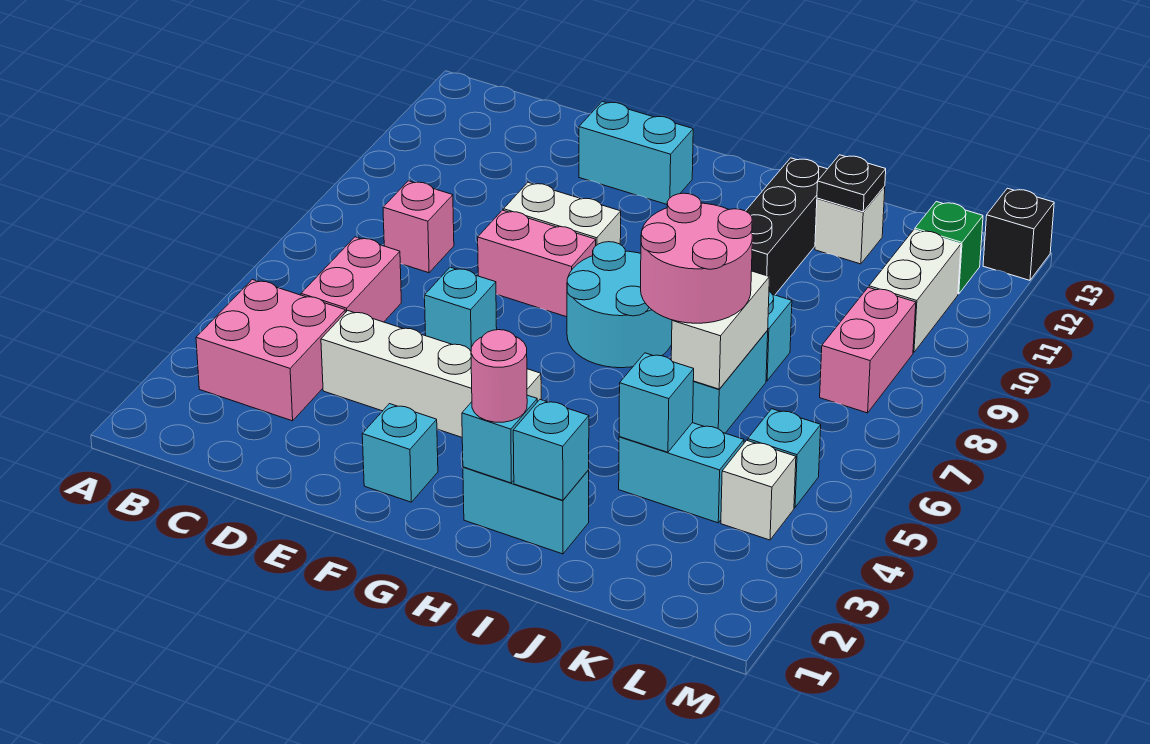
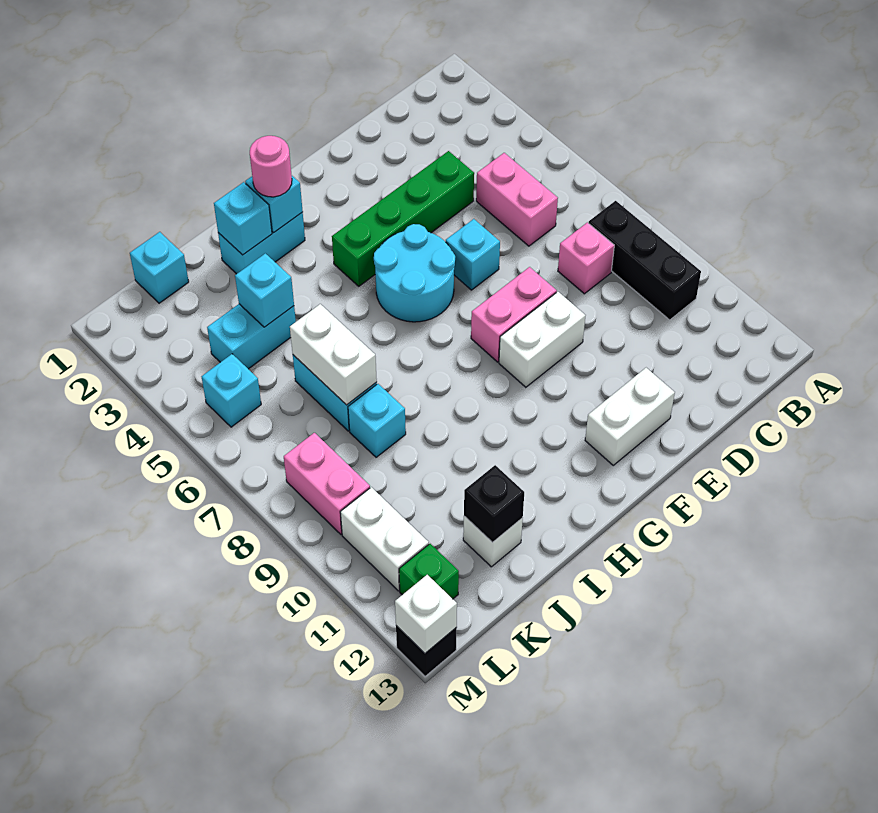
pink brick B3:C4 level 1 -> none
white brick D4:G4 level 1 -> green brick D4:G4 level 1
cyan brick E12:F12 level 1 -> white brick E12:F12 level 1
cyan brick F2 level 1 -> cyan brick K1 level 1
cyan round brick G7:H8 level 1 -> cyan round brick F5:G6 level 1
pink round brick I6:J7 level 3 -> none
black brick I10:I12 level 1 -> black brick B8:B10 level 1
black plate J12 level 2 -> black brick J12 level 2
white brick L4 level 1 -> white brick M13 level 2

